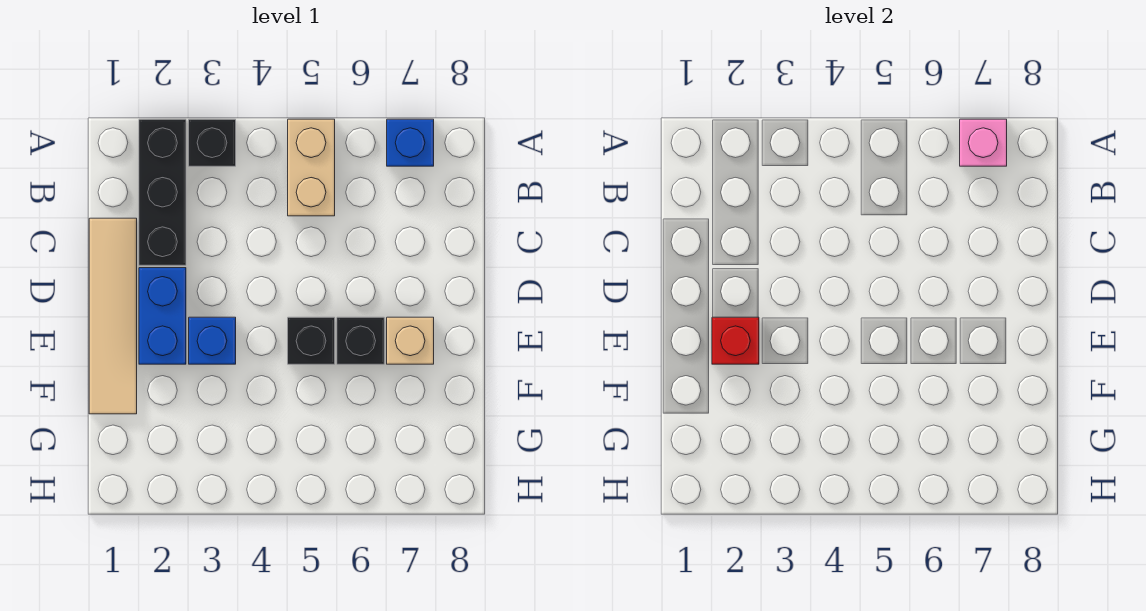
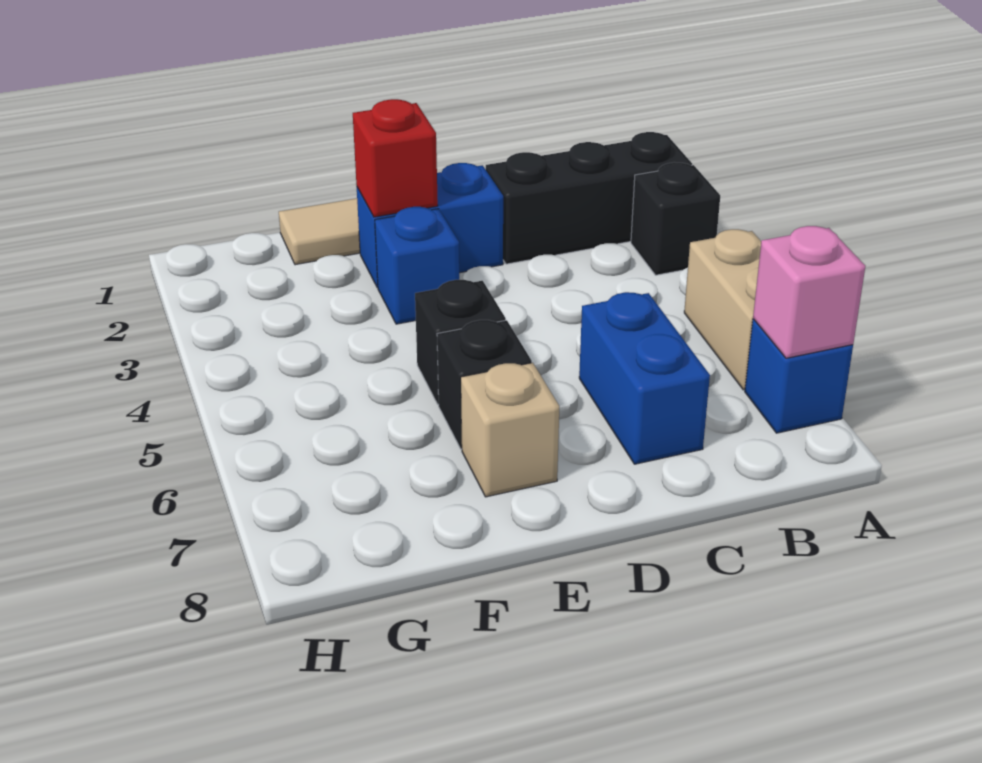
tan brick A5:B5 level 1 -> tan brick A5:A6 level 1
none -> blue brick C6:C7 level 1

